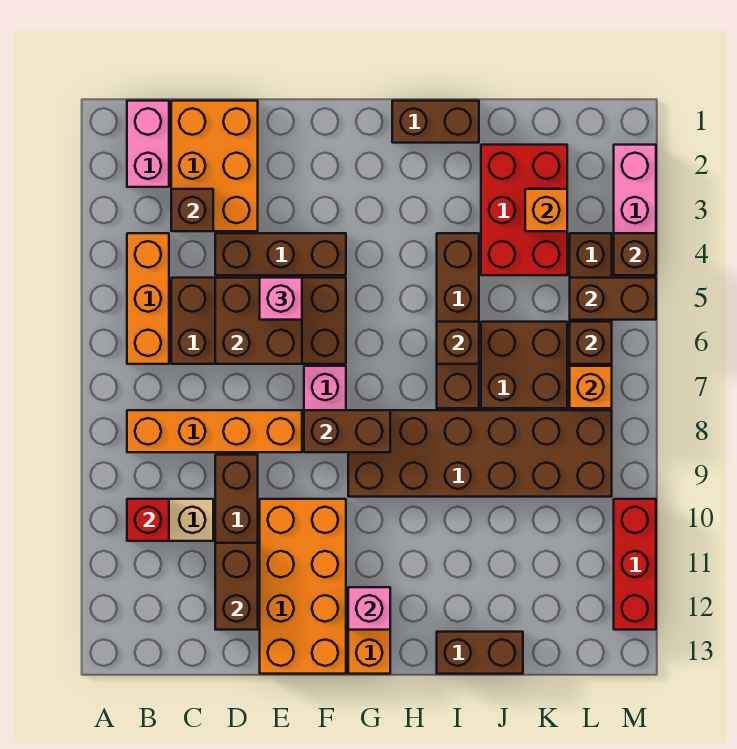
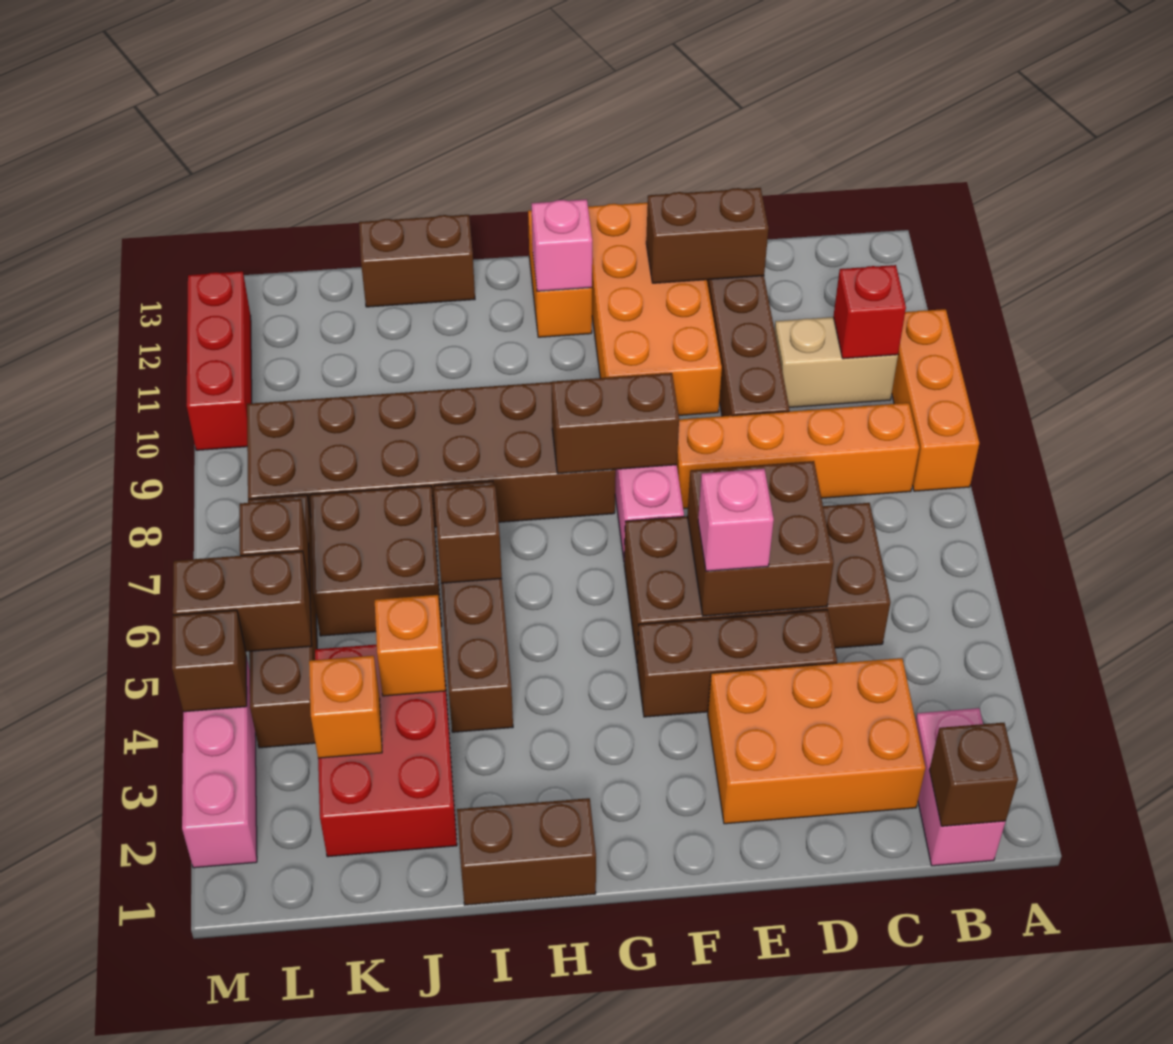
orange brick B4:B6 level 1 -> orange brick A8:A10 level 1
orange brick C1:D3 level 1 -> orange brick C2:E3 level 1
brown brick C3 level 2 -> brown brick B1 level 2
brown brick D11:D12 level 2 -> brown brick D12:E12 level 2
orange brick L7 level 2 -> orange brick J4 level 2

